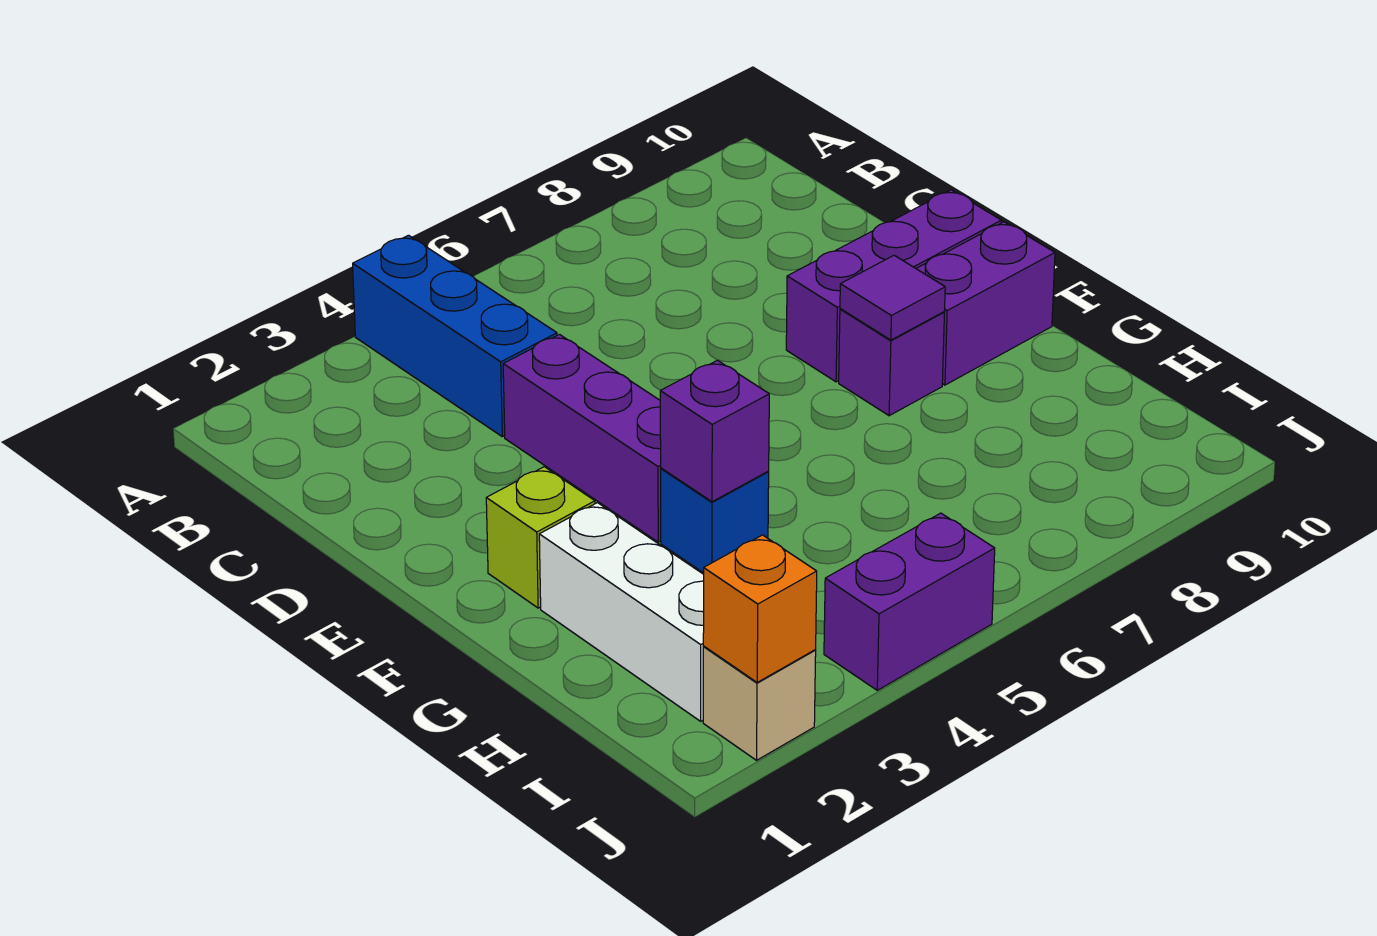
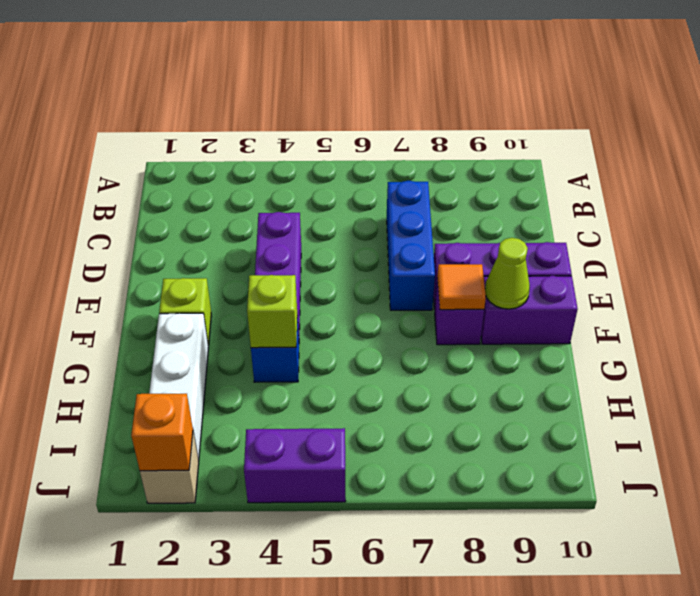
blue brick A4:C4 level 1 -> blue brick C7:E7 level 1
purple tile F8 level 2 -> orange tile F8 level 2
none -> lime cone F9 level 2
purple brick G4 level 2 -> lime brick G4 level 2

